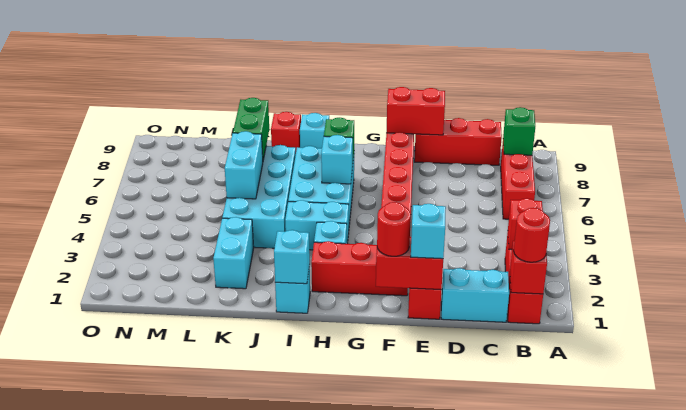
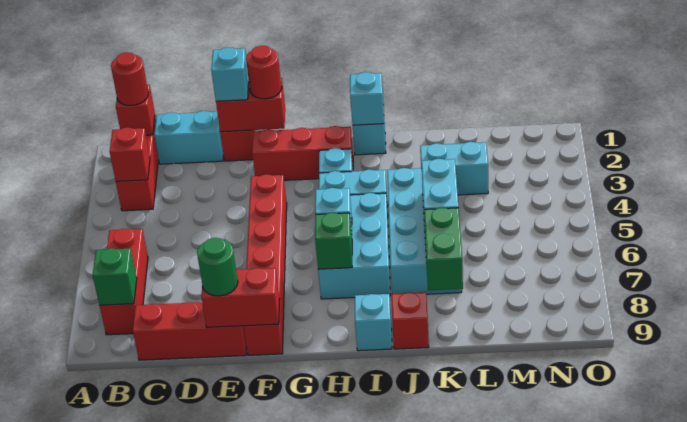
none -> green round brick E9 level 3
cyan brick K2:K3 level 1 -> cyan brick K3:L3 level 1

